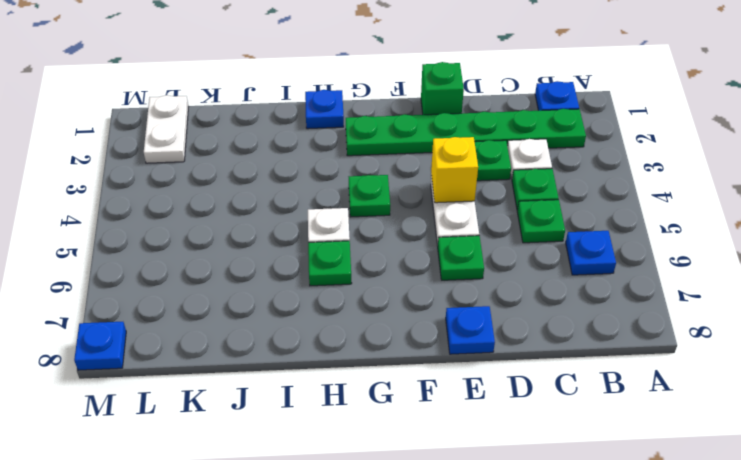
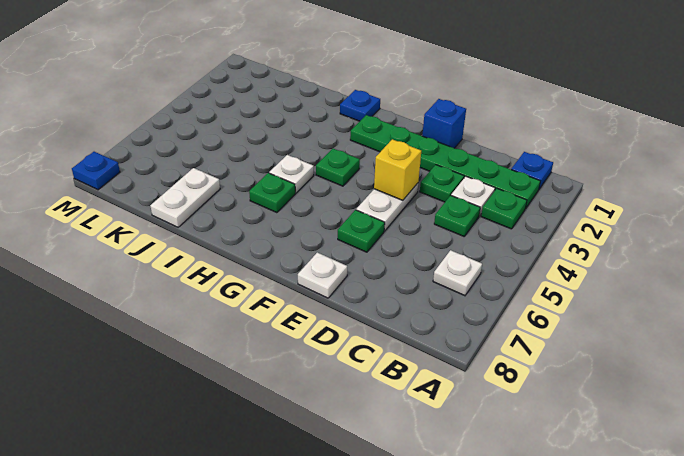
blue plate B6 level 1 -> white plate B6 level 1
green plate C5 level 1 -> green plate B3 level 1
green brick E1 level 1 -> blue brick E1 level 1
blue plate E8 level 1 -> white plate E8 level 1
white plate L1:L2 level 1 -> white plate J7:J8 level 1

